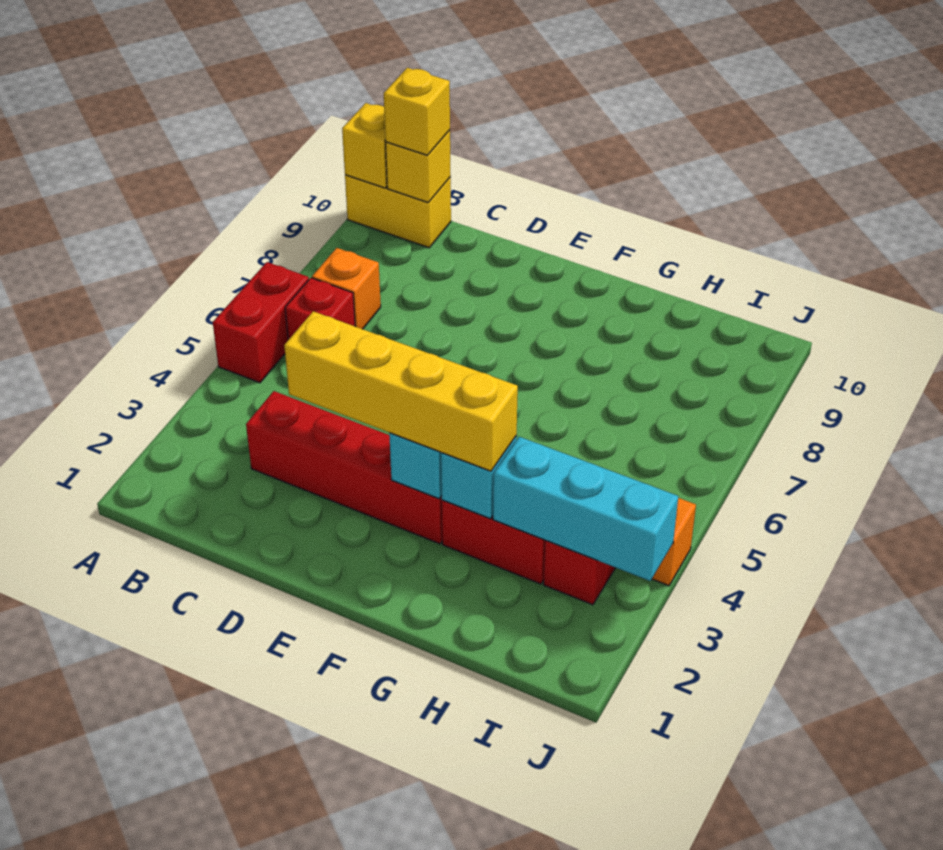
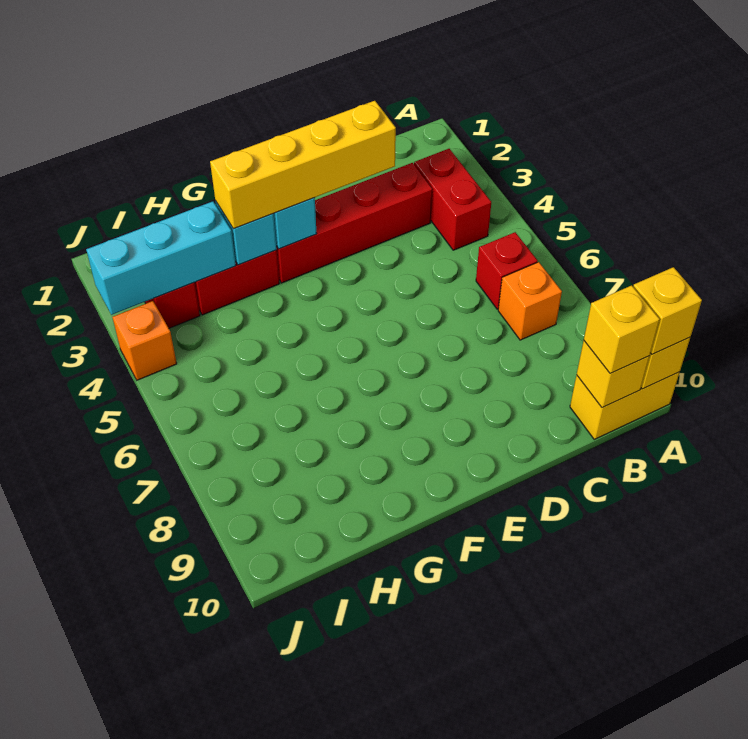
red brick A5:A6 level 1 -> red brick B3:B4 level 1
none -> yellow brick A10 level 3

